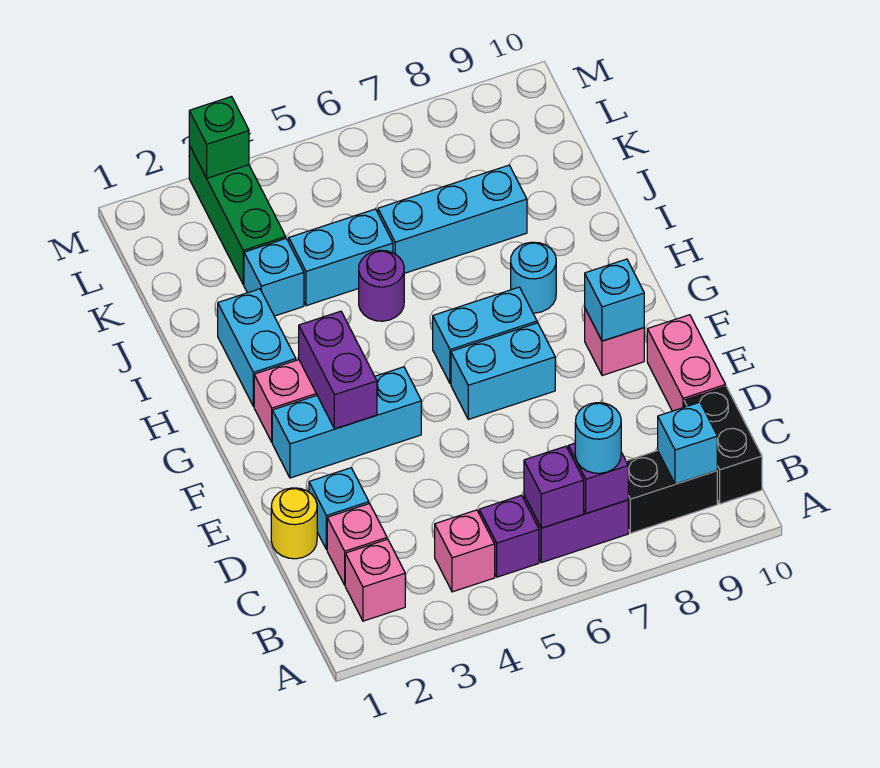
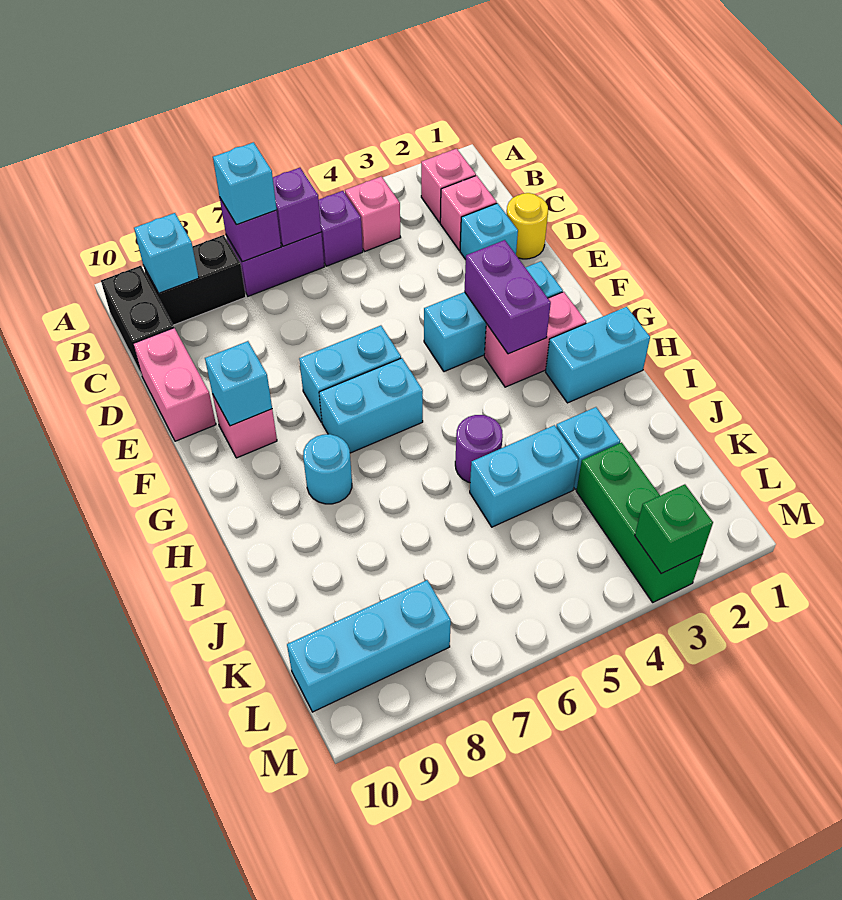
cyan round brick B7 level 3 -> cyan brick B7 level 3
cyan brick H2:I2 level 1 -> cyan brick H1:H2 level 1
cyan brick J6:J8 level 1 -> cyan brick L8:L10 level 1

